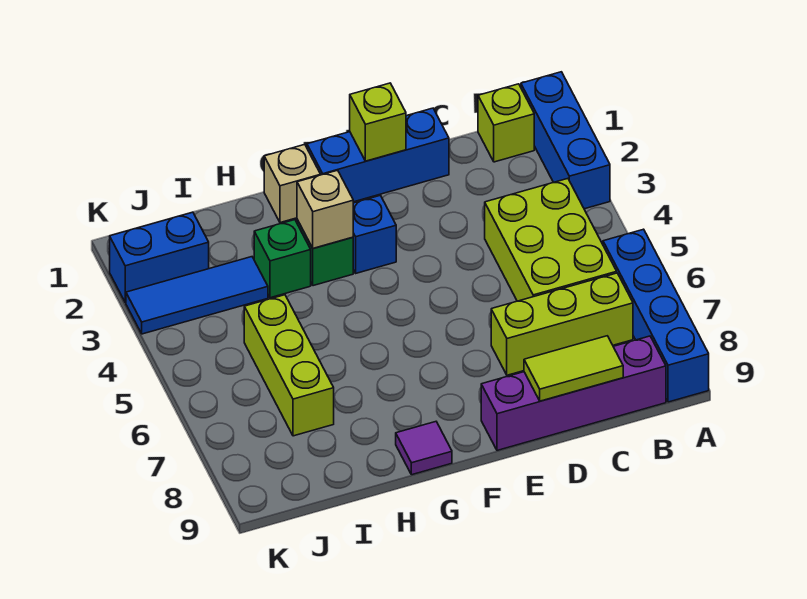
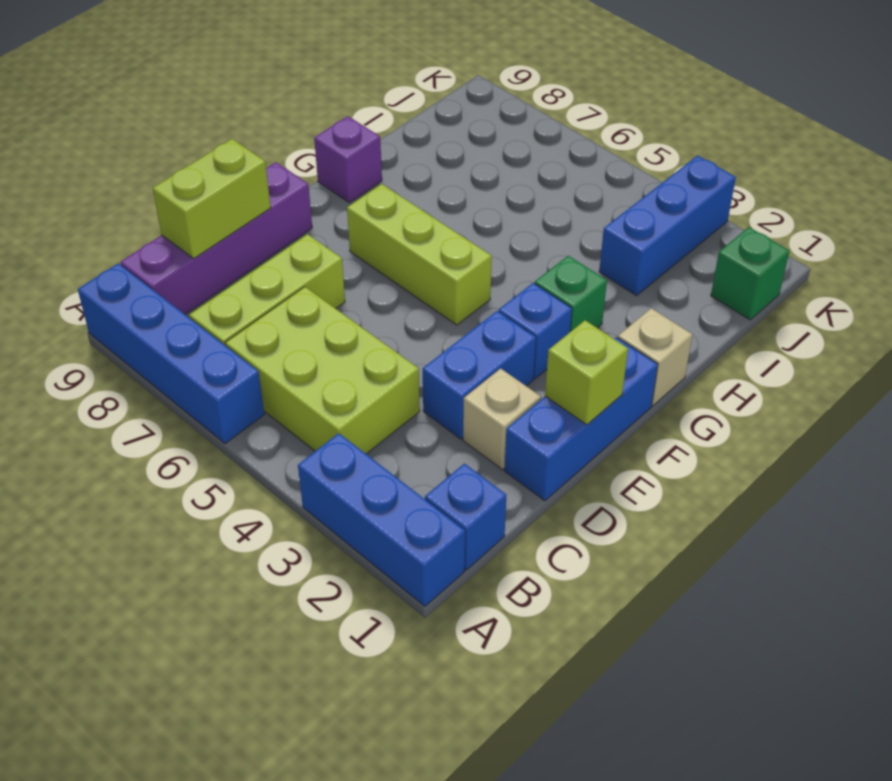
lime brick B1 level 1 -> blue brick B1 level 1
lime tile C9:D9 level 2 -> lime brick C9:D9 level 2
tan brick G3 level 2 -> tan brick D2 level 1
purple tile G9 level 1 -> purple brick G9 level 1
green brick H3 level 1 -> green brick J1 level 1
blue tile I3:K3 level 1 -> blue brick I3:K3 level 1
lime brick I5:I7 level 1 -> lime brick F5:F7 level 1
blue brick J2:K2 level 1 -> blue brick D3:E3 level 1

